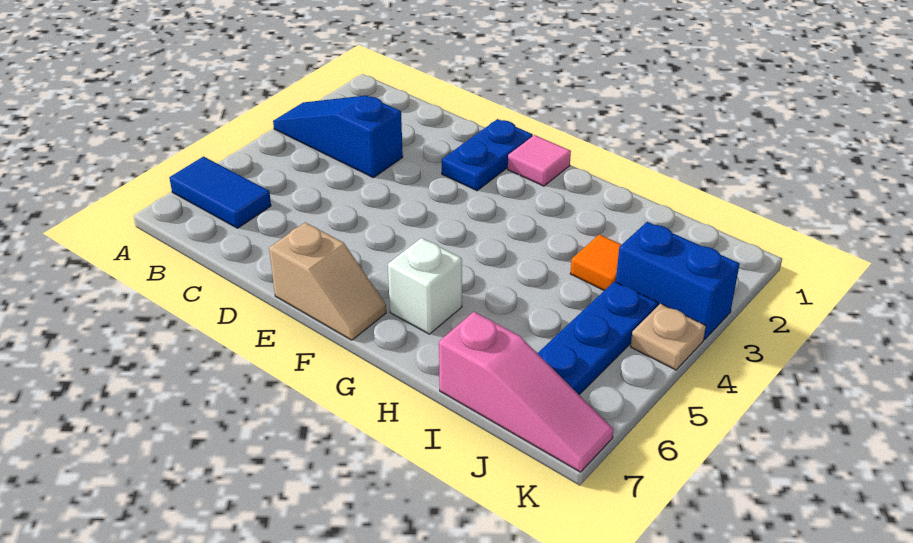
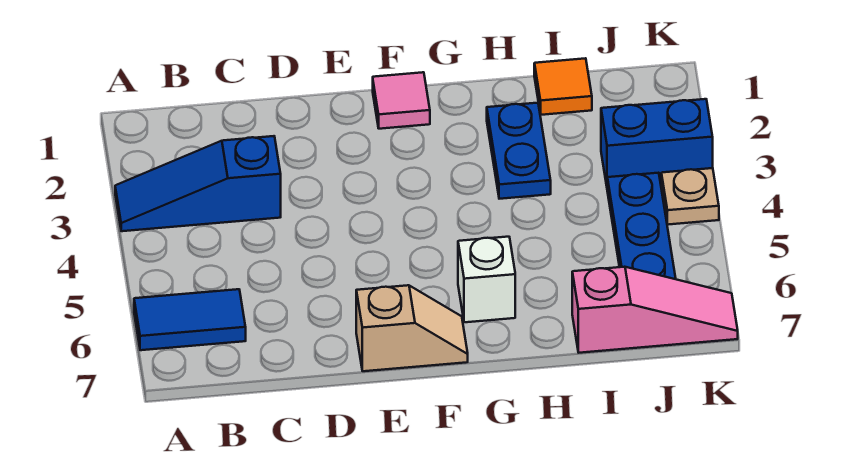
blue plate E1:E2 level 1 -> blue plate H2:H3 level 1
orange tile I3 level 1 -> orange tile I1 level 1

